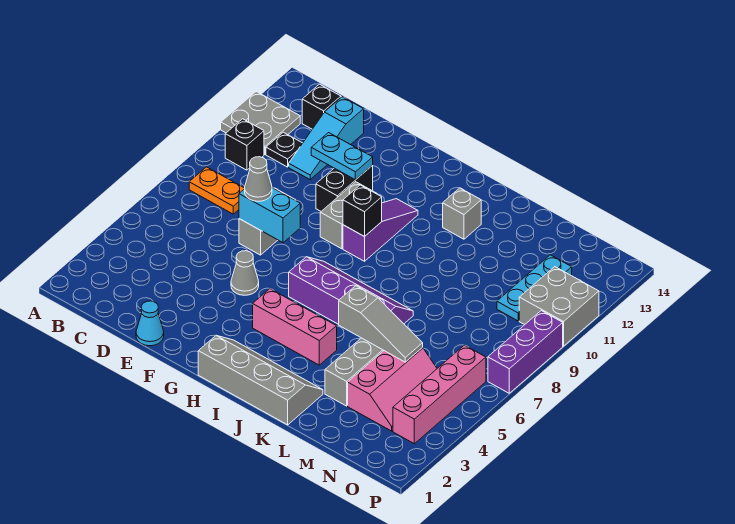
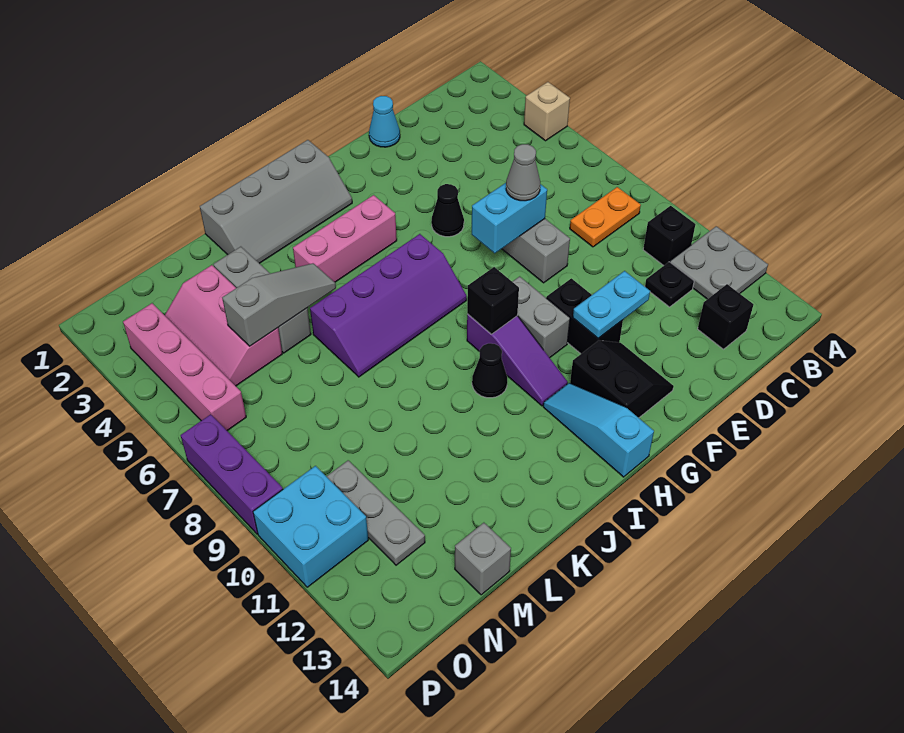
none -> tan brick A4 level 1
cyan slope D11:D13 level 1 top 13 -> cyan slope H12:H14 level 1 top 14
grey cone F5 level 1 -> black cone F5 level 1
none -> black slope F12:G13 level 1 top G
none -> black cone I10 level 1
grey brick J12 level 1 -> grey brick M14 level 1
grey slope K5:M5 level 2 top K -> grey slope K5:M5 level 2 top M
cyan plate N10:N12 level 1 -> grey plate N10:N12 level 1
grey brick O10:P11 level 1 -> cyan brick O10:P11 level 1

